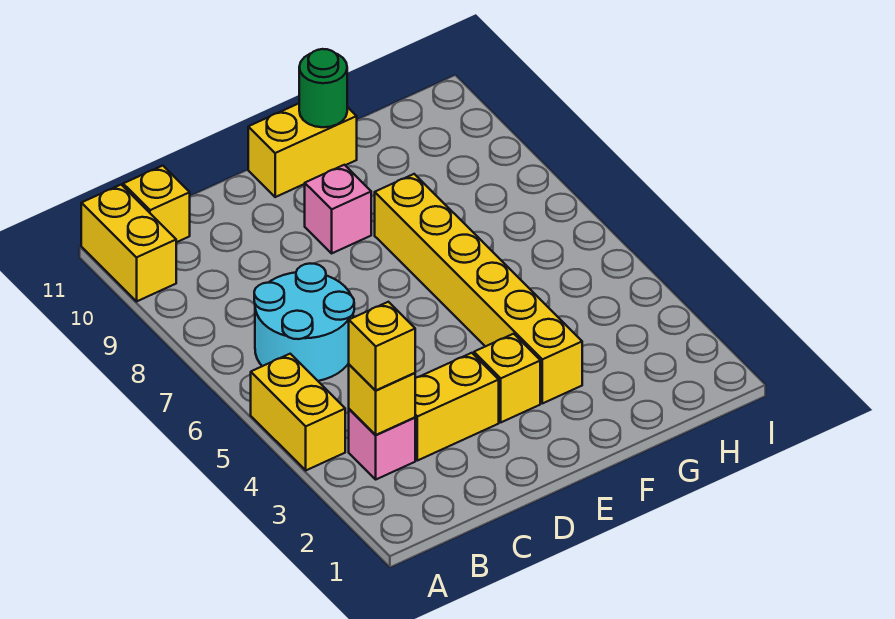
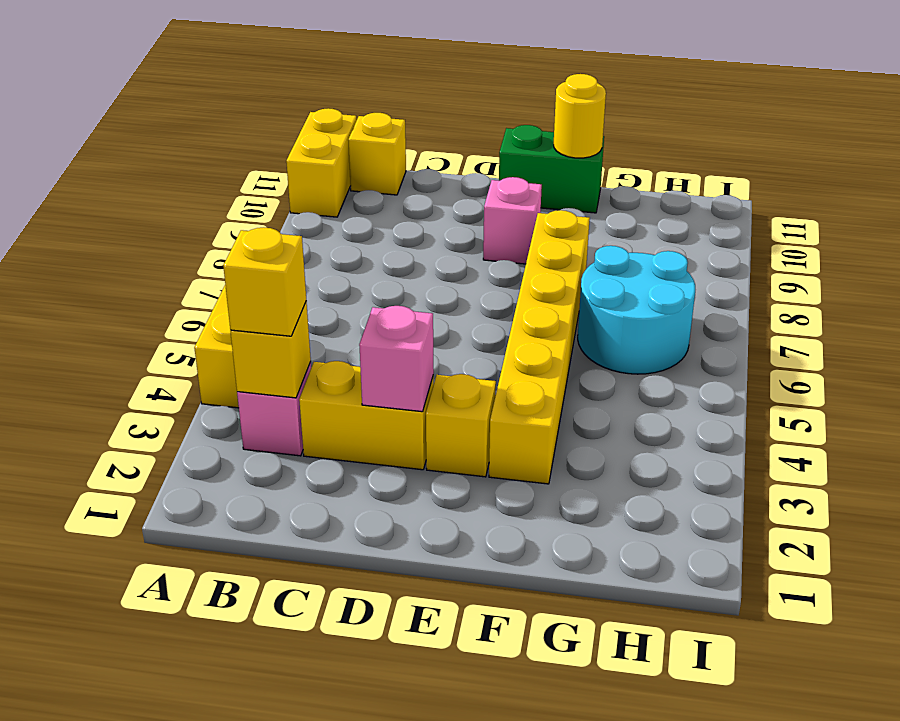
cyan round brick B6:C7 level 1 -> cyan round brick G6:H7 level 1
none -> pink brick D3 level 2
yellow brick E11:F11 level 1 -> green brick E11:F11 level 1
green round brick F11 level 2 -> yellow round brick F11 level 2

